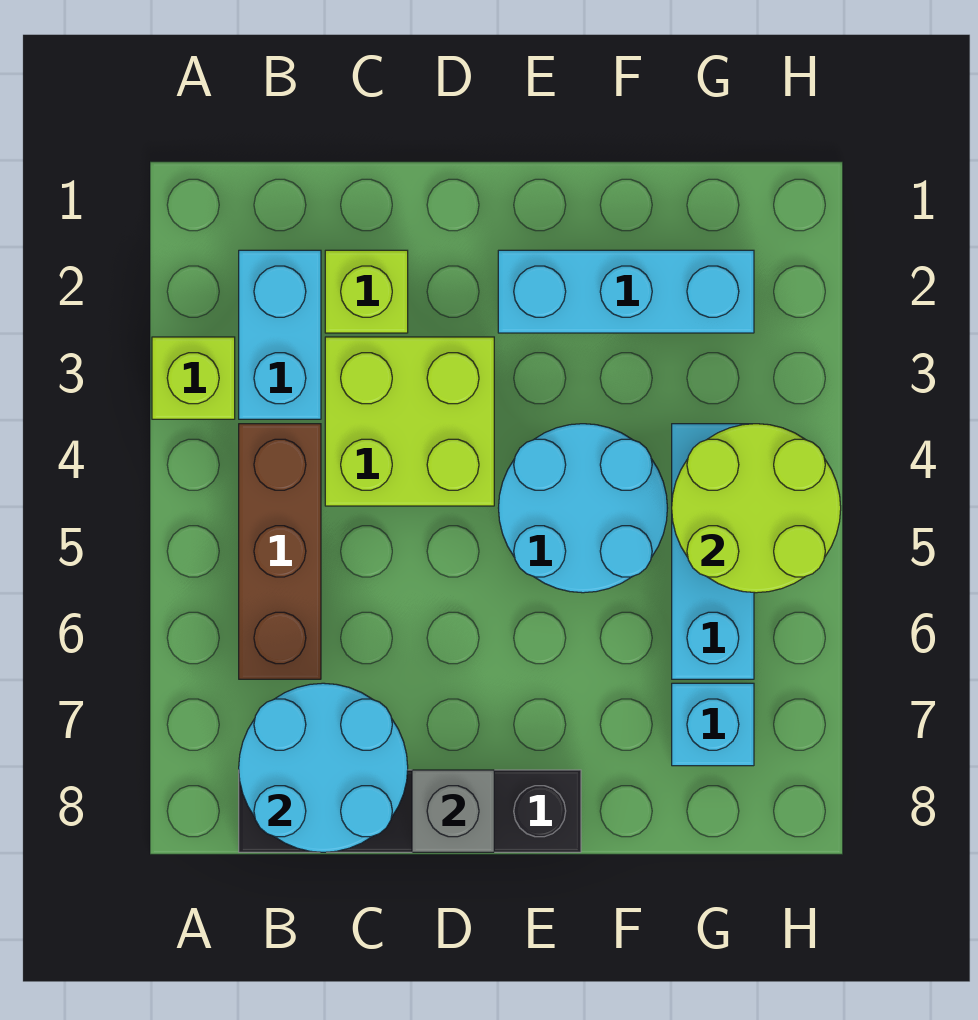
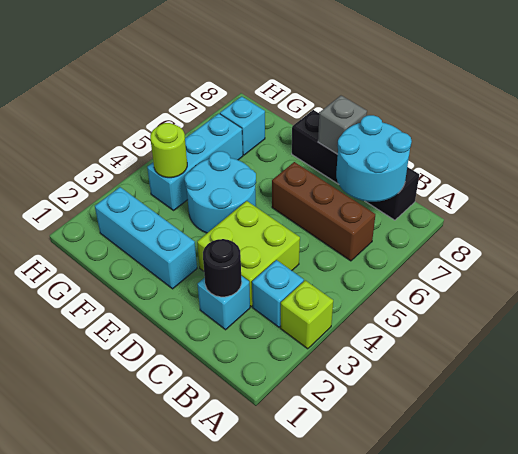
cyan brick B2:B3 level 1 -> cyan brick B3 level 1
brown brick B4:B6 level 1 -> brown brick B6:D6 level 1
lime brick C2 level 1 -> cyan brick C2 level 1
none -> black round brick C2 level 2
lime round brick G4:H5 level 2 -> lime round brick G4 level 2

